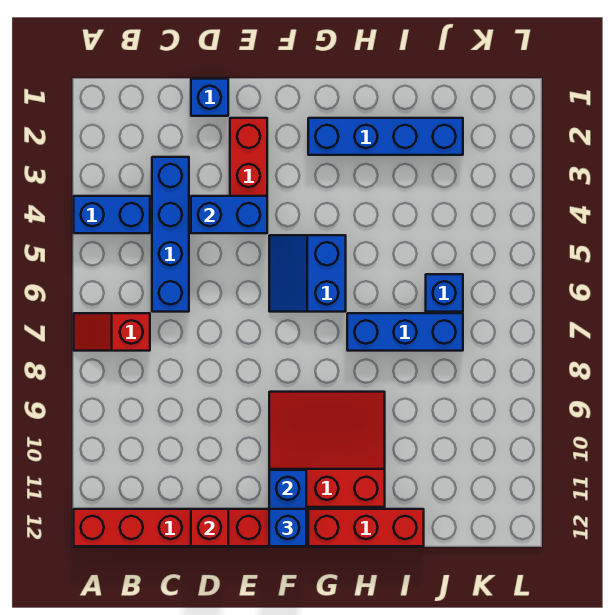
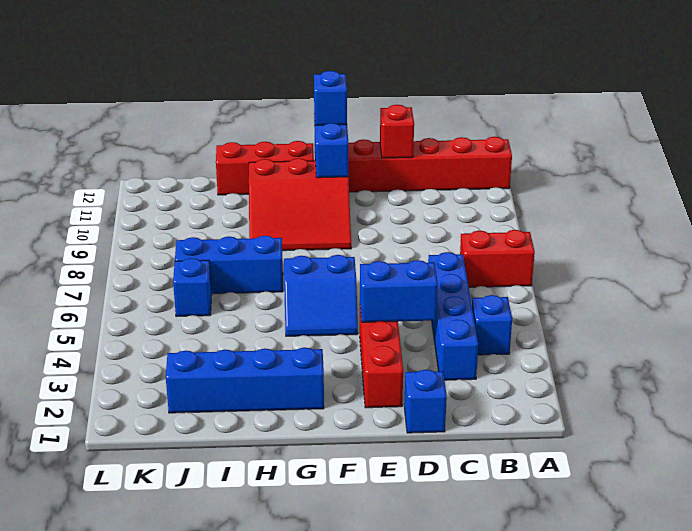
blue brick A4:B4 level 1 -> blue brick B4 level 1
red slope A7:B7 level 1 top B -> red brick A7:B7 level 1
blue slope F5:G6 level 1 top G -> blue slope F5:G6 level 1 top 6

